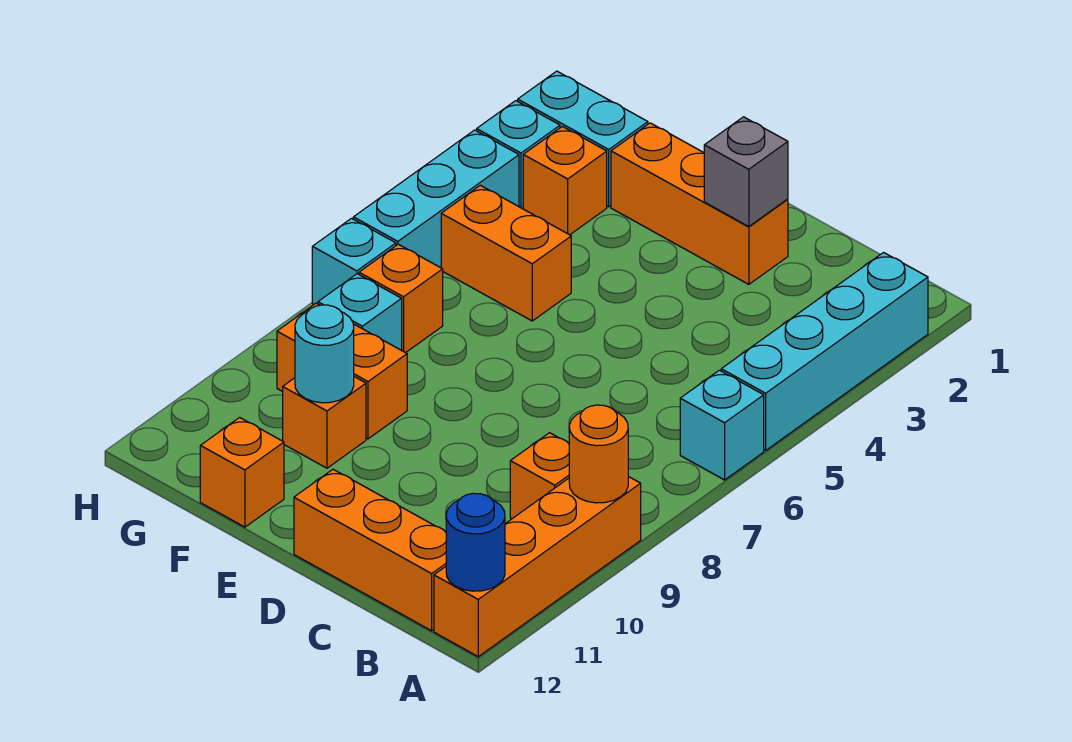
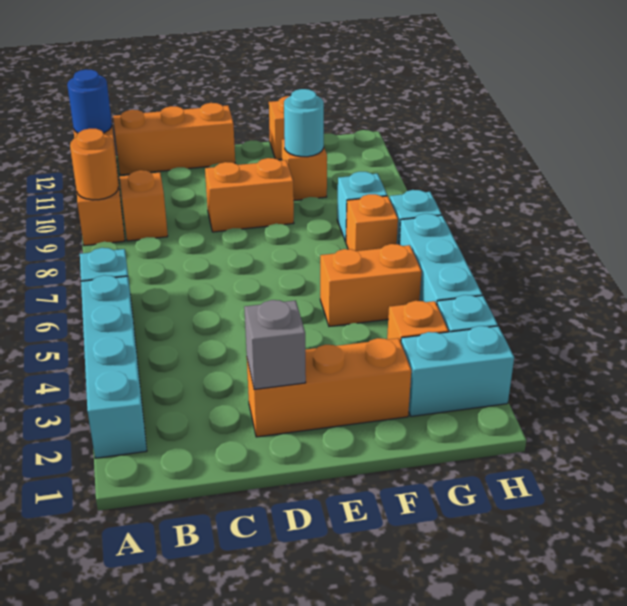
orange brick F9:G9 level 1 -> orange brick D9:E9 level 1

